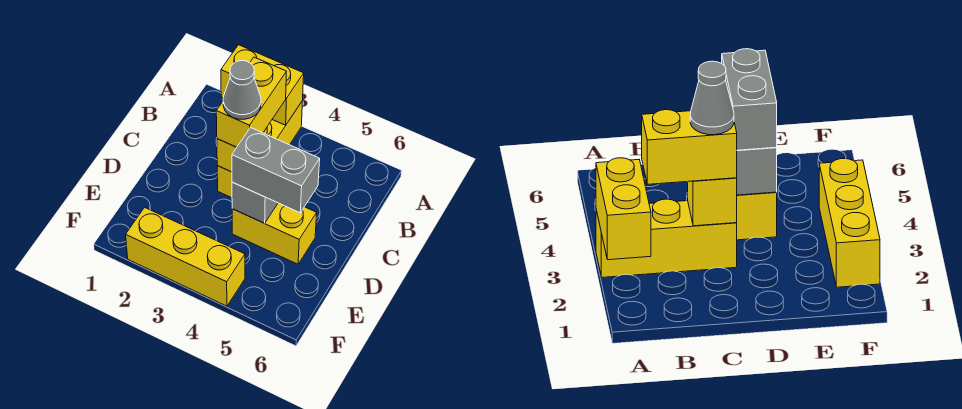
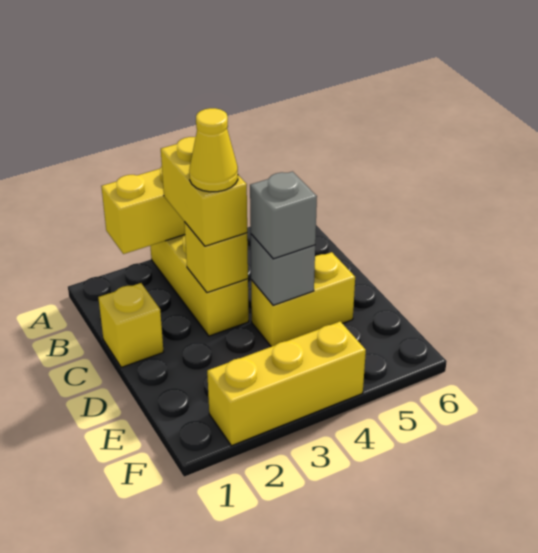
none -> yellow brick C1 level 1
grey cone C3 level 4 -> yellow cone C3 level 4
grey brick D4:D5 level 3 -> grey brick D4 level 3

